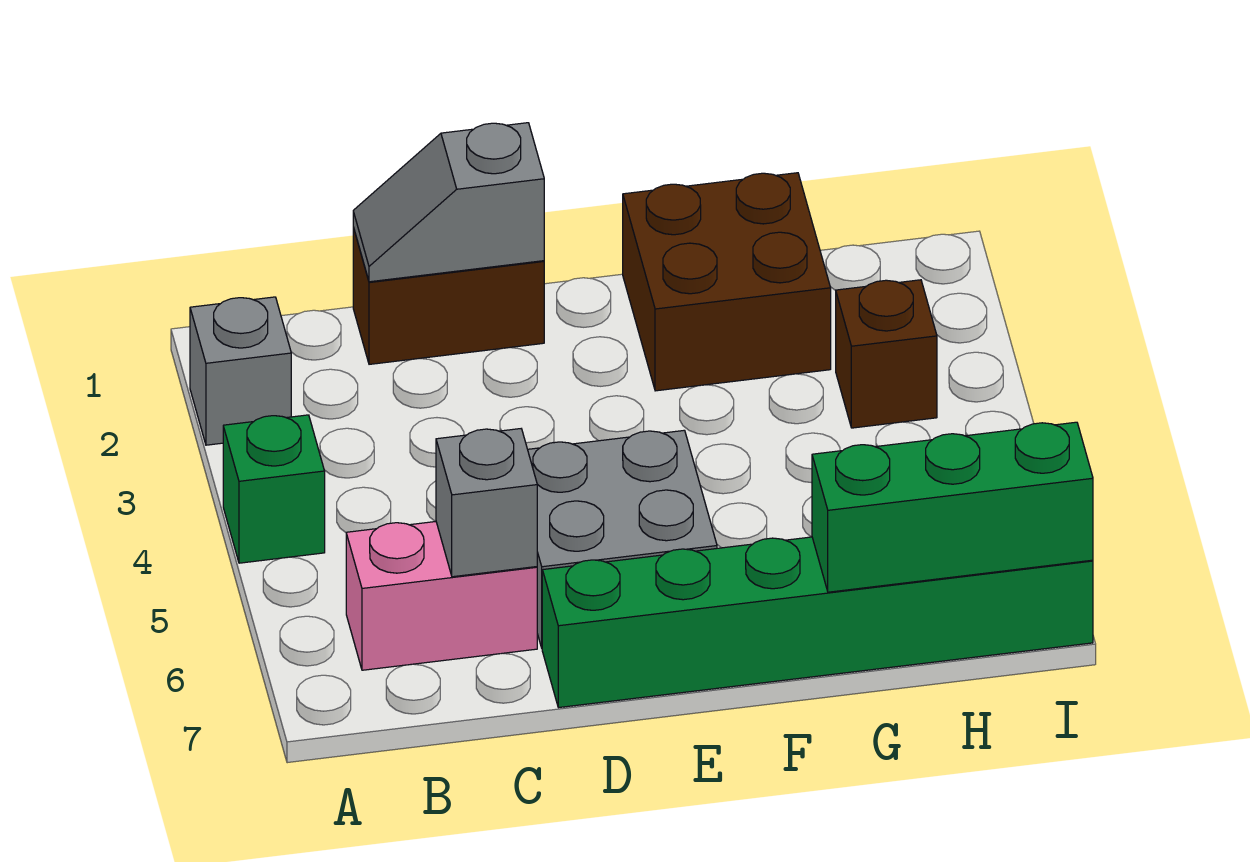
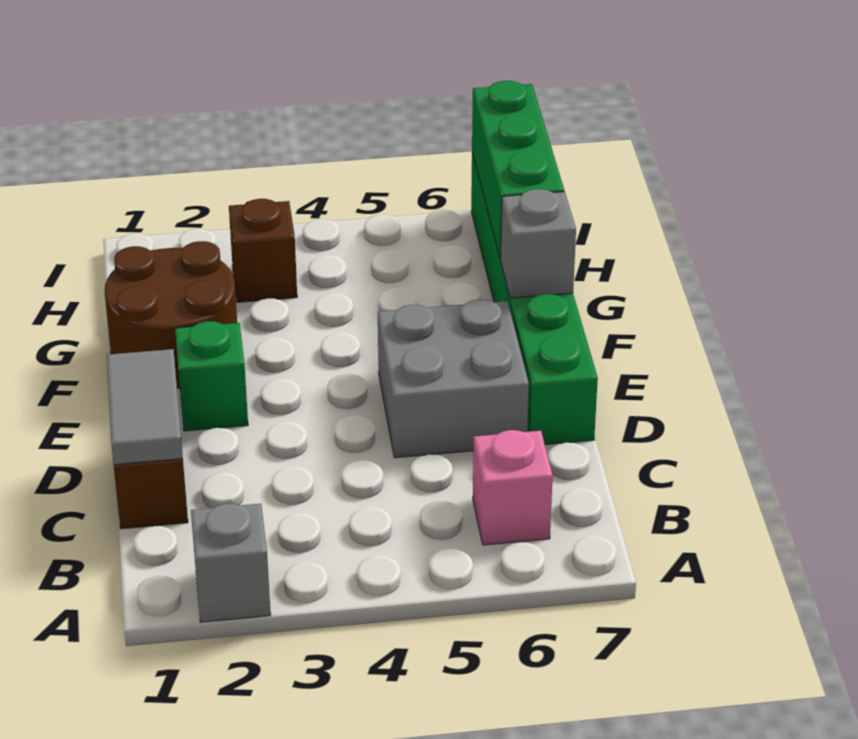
green brick A4 level 1 -> green brick E2 level 1
pink brick B6:C6 level 1 -> pink brick B6 level 1
grey slope C1:D1 level 2 top D -> grey tile C1:D1 level 2
grey brick C6 level 2 -> grey brick F7 level 2
brown brick F1:G2 level 1 -> brown round brick F1:G2 level 1

